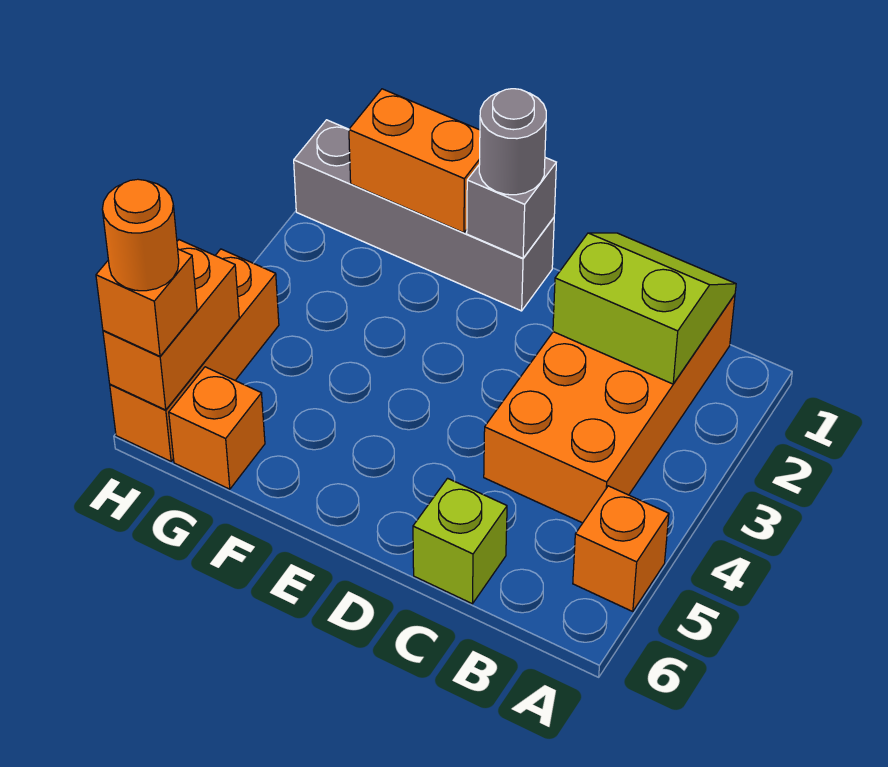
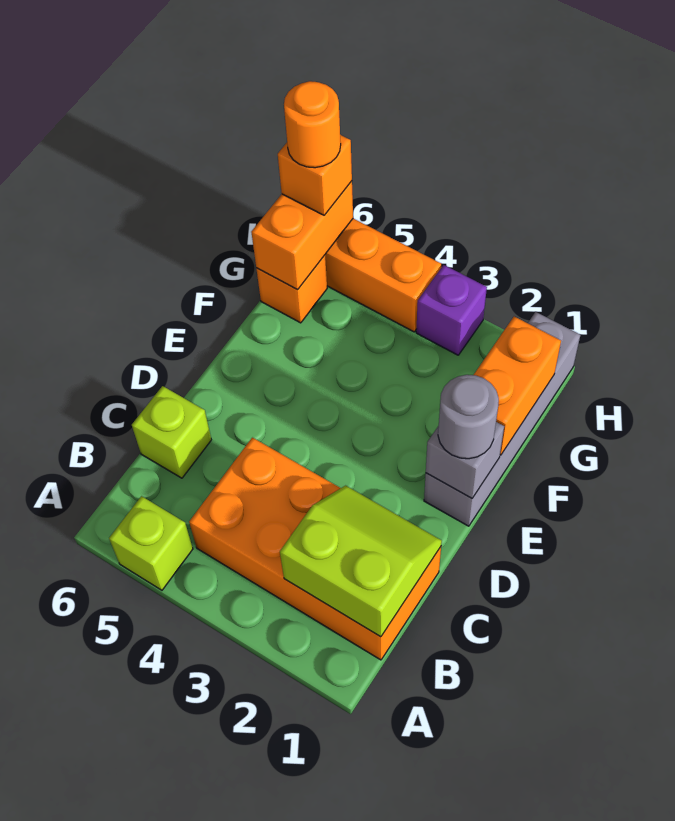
orange brick A5 level 1 -> lime brick A5 level 1
lime slope B1:C2 level 2 top 2 -> lime slope B1:C2 level 2 top B
none -> purple brick H3 level 1
orange brick H5:H6 level 2 -> orange brick G6:H6 level 2

